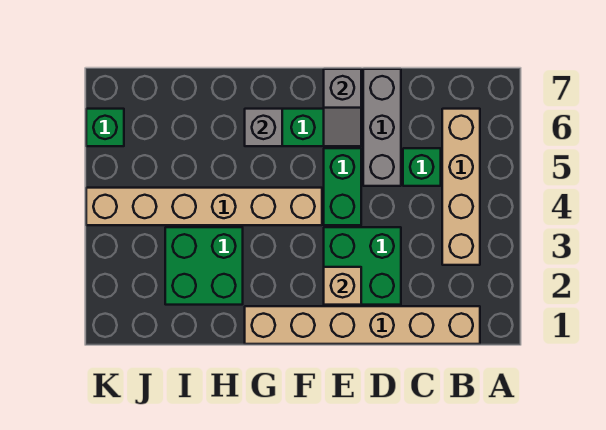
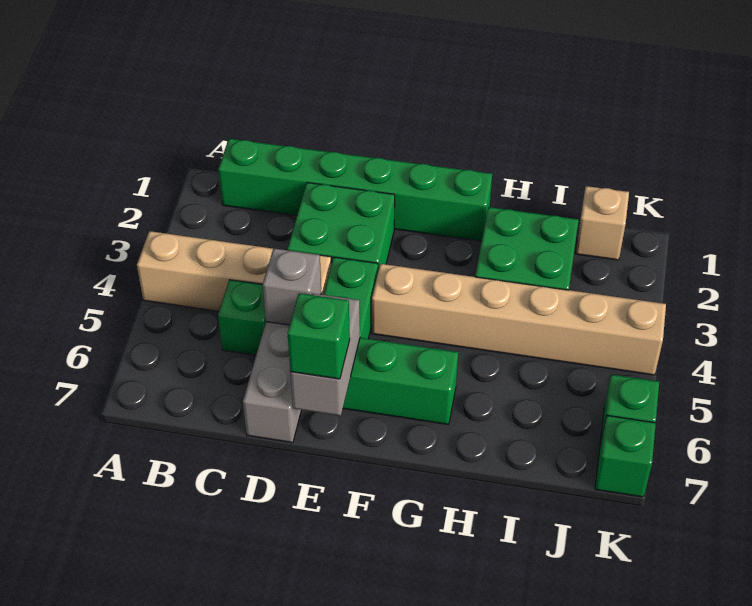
tan brick B1:G1 level 1 -> green brick B1:G1 level 1
tan brick B3:B6 level 1 -> tan brick A4:D4 level 1
tan brick E2 level 2 -> tan brick J1 level 1
grey slope E6:E7 level 2 top 7 -> grey brick E6:E7 level 2
none -> green brick E7 level 3
grey brick G6 level 2 -> grey brick D5 level 2
none -> green brick K7 level 1

